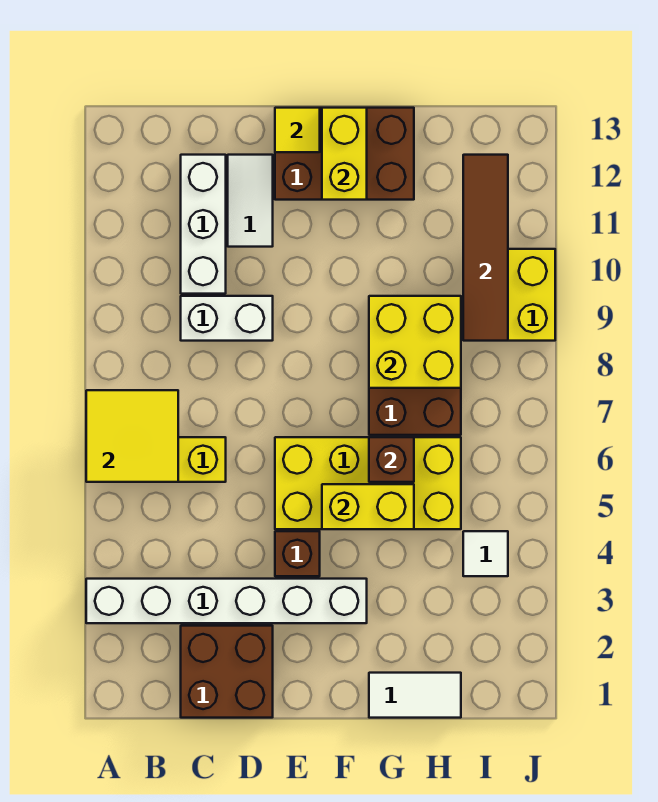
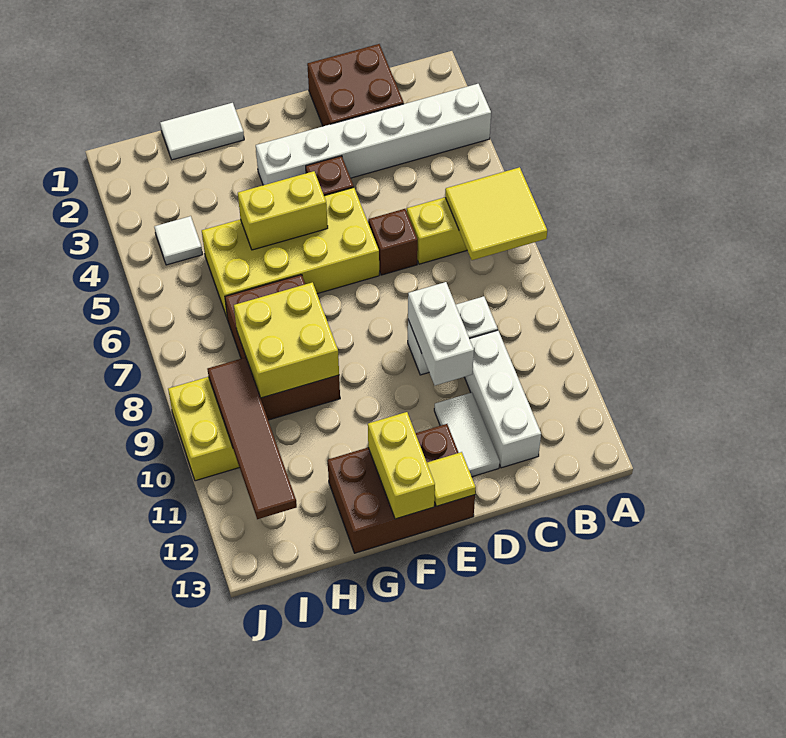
none -> white brick D9:D10 level 2
brown brick G6 level 2 -> brown brick D6 level 1

